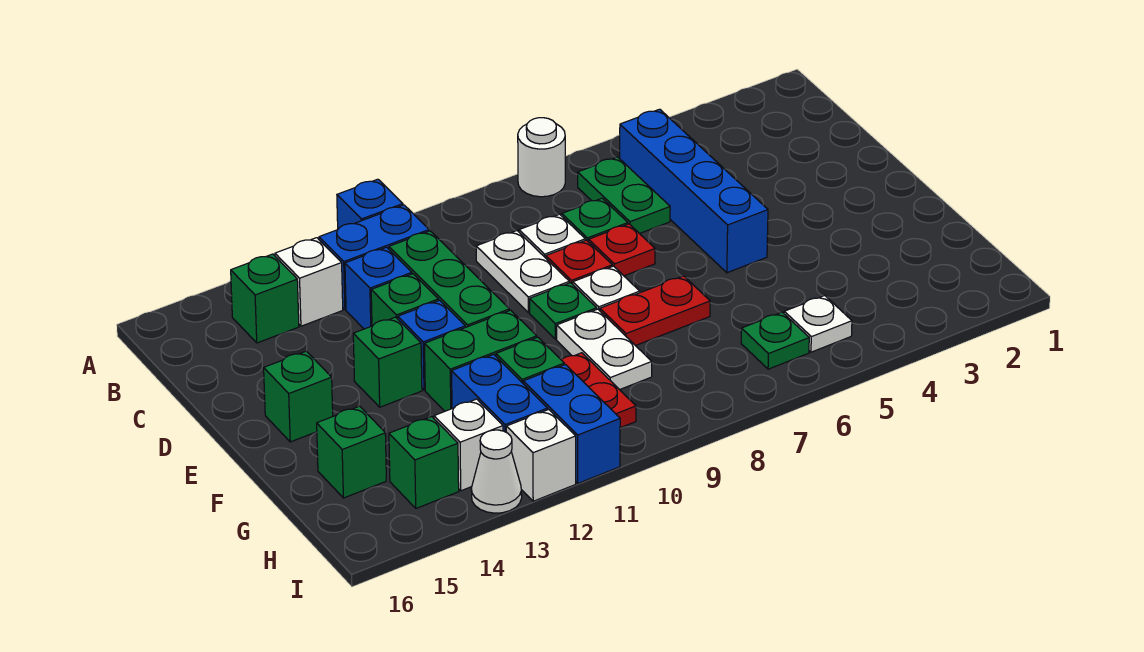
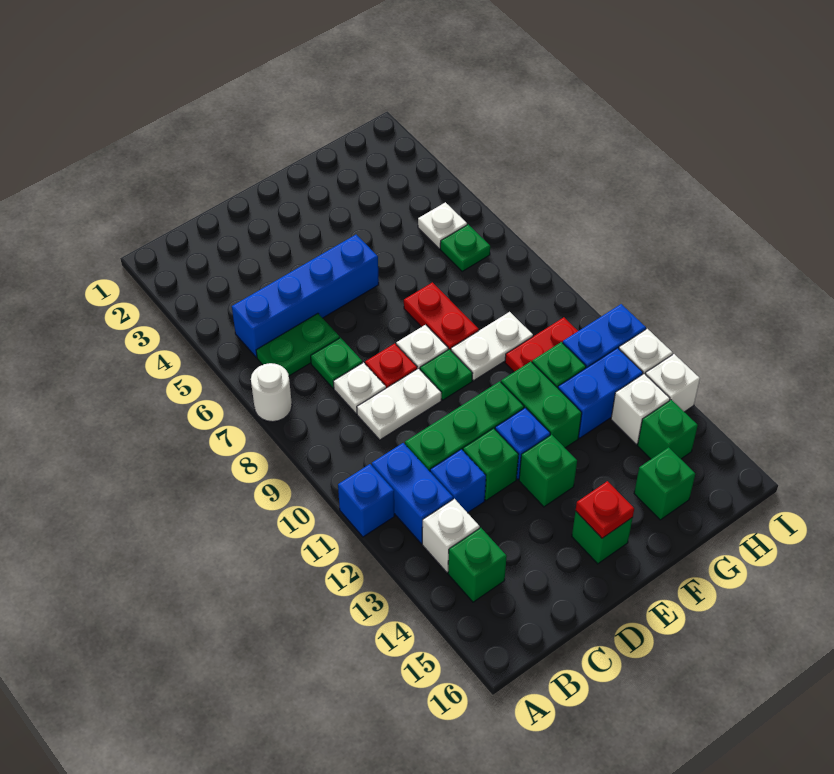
red plate D7 level 1 -> red plate E15 level 2
white cone I13 level 1 -> white brick I13 level 1

